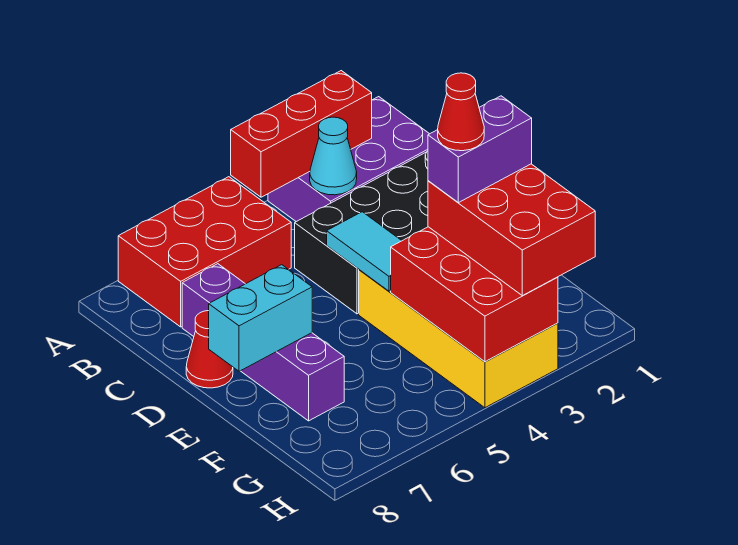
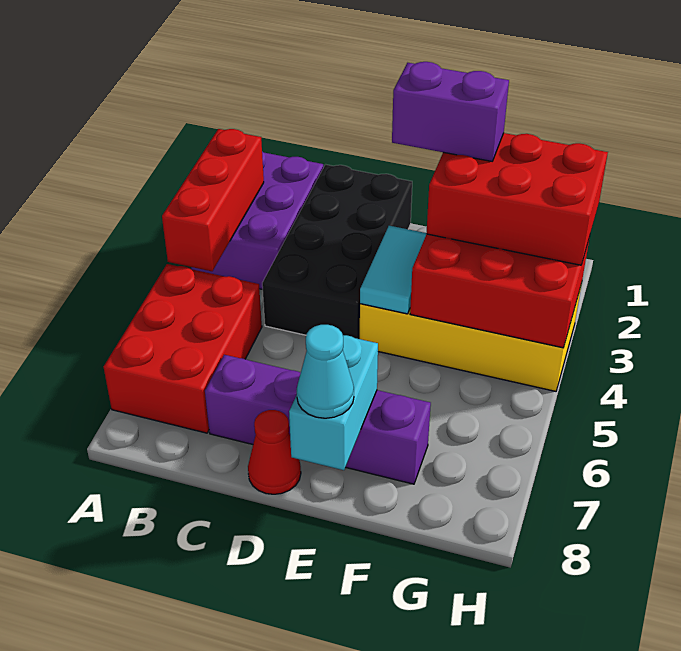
cyan cone B3 level 2 -> cyan cone E8 level 3
cyan tile D4:E4 level 2 -> cyan tile E3:E4 level 2
purple brick F2:F3 level 4 -> purple brick E2:F2 level 4
red cone F3 level 5 -> none

